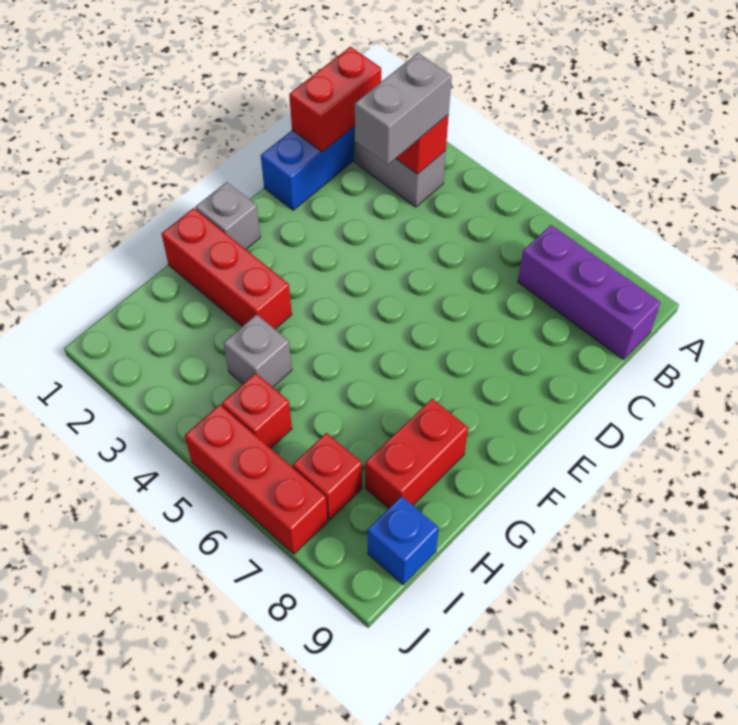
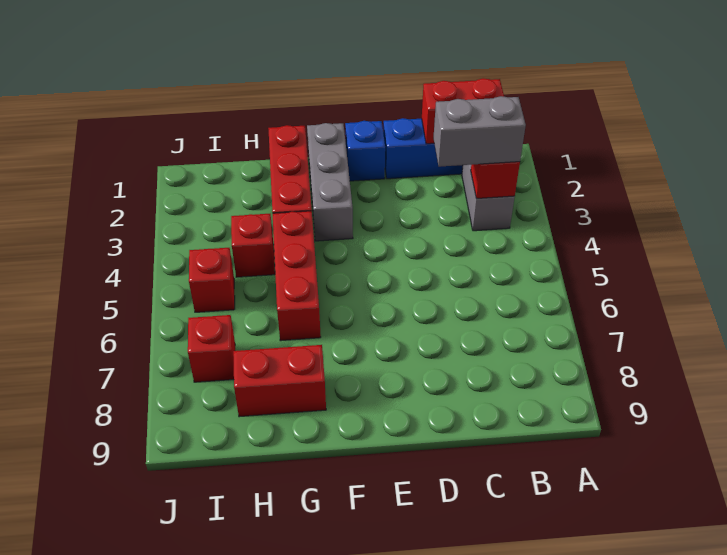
purple brick B7:B9 level 1 -> none
grey brick F1 level 1 -> grey brick F1:F3 level 1
grey brick H4 level 1 -> red brick H4 level 1
blue brick I9 level 1 -> blue brick E1 level 1
red brick J5:J7 level 1 -> red brick G4:G6 level 1

